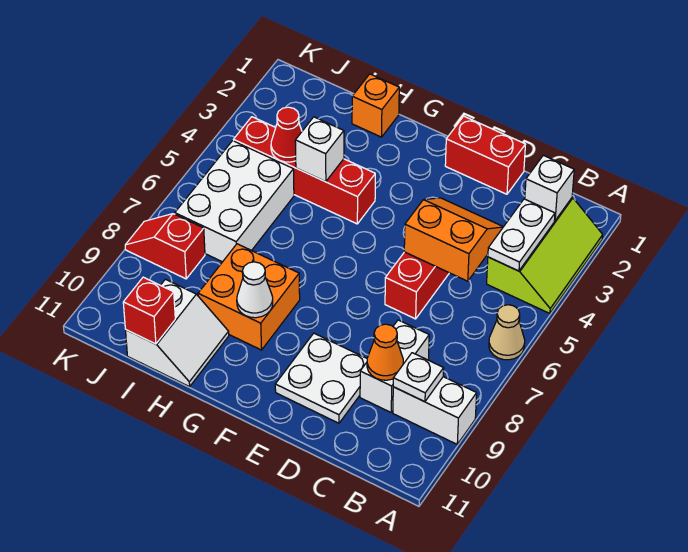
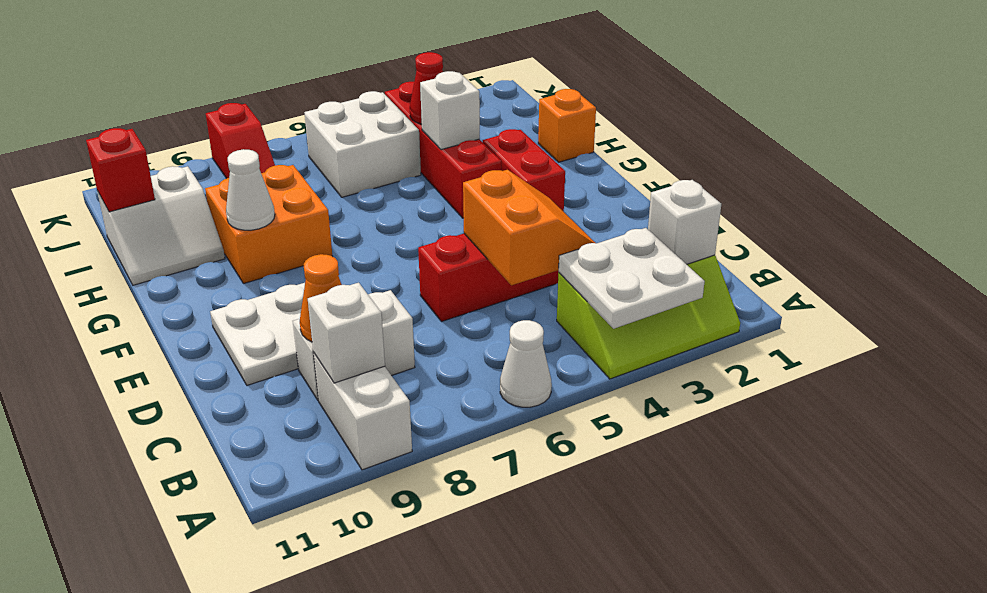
tan cone A6 level 1 -> white cone A6 level 1
white plate B3:B4 level 2 -> white plate A3:B4 level 2
white plate B9 level 2 -> white brick B9 level 2
red brick D1:E1 level 1 -> red brick F3:G3 level 1
white brick I5:J7 level 1 -> white brick I5:J6 level 1
red slope J8:K8 level 1 top J -> red slope J8:K8 level 1 top K

